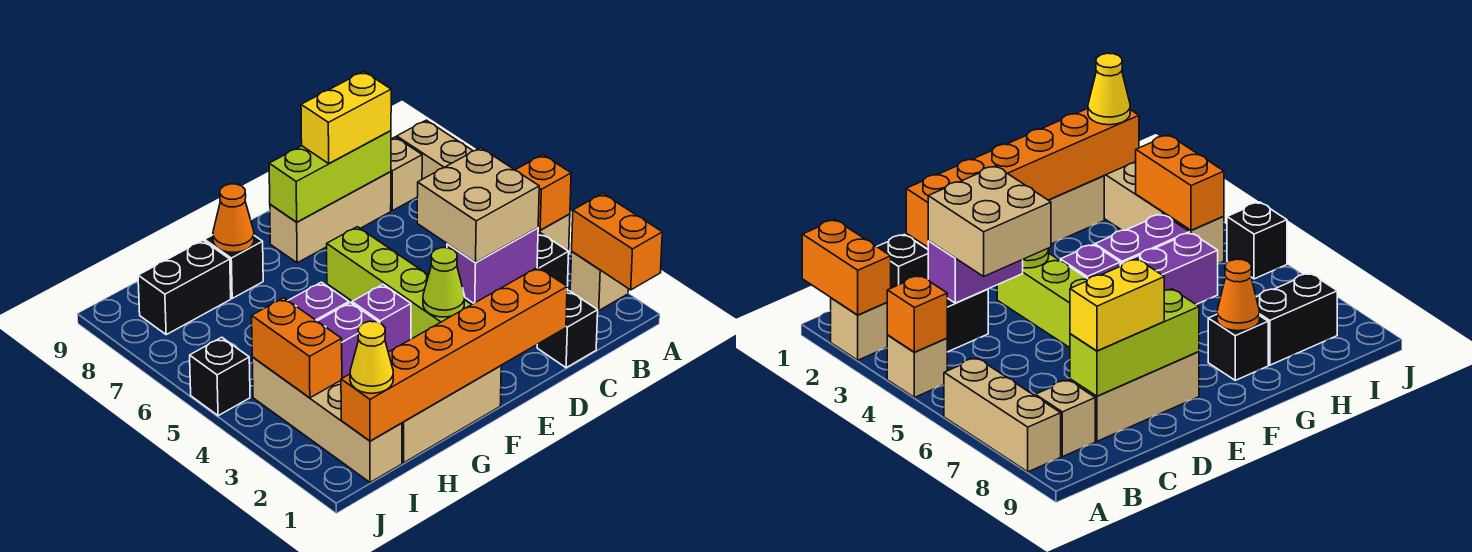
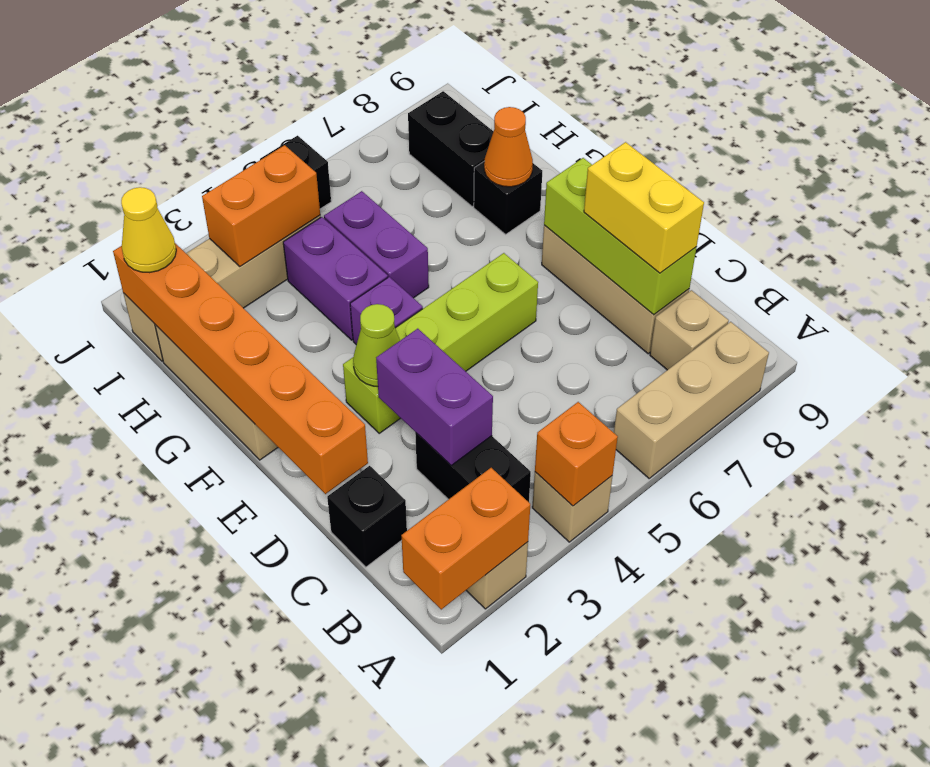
tan brick C3:D4 level 3 -> none

